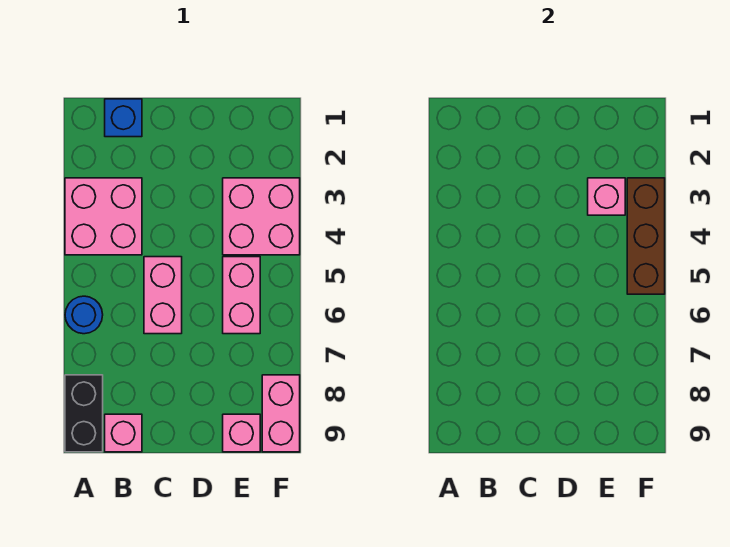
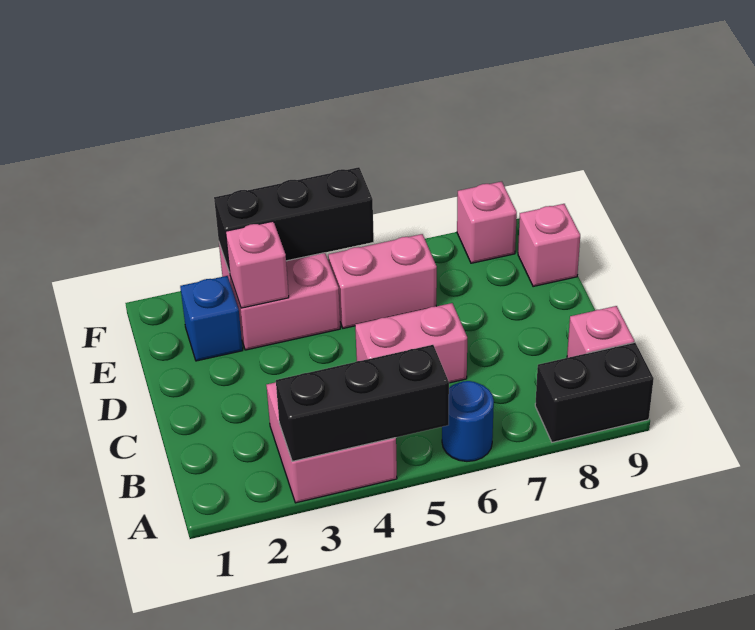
none -> black brick A3:A5 level 2
blue brick B1 level 1 -> blue brick E2 level 1
brown brick F3:F5 level 2 -> black brick F3:F5 level 2
pink brick F8:F9 level 1 -> pink brick F8 level 1

